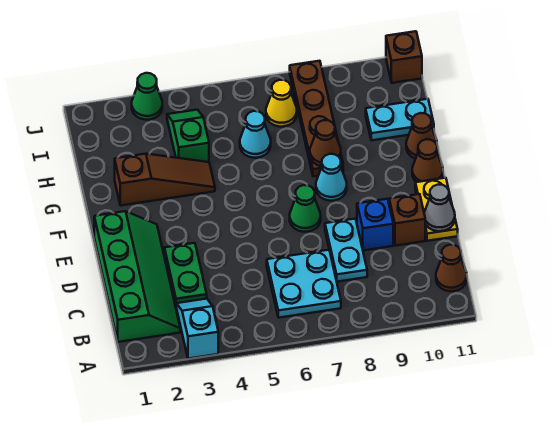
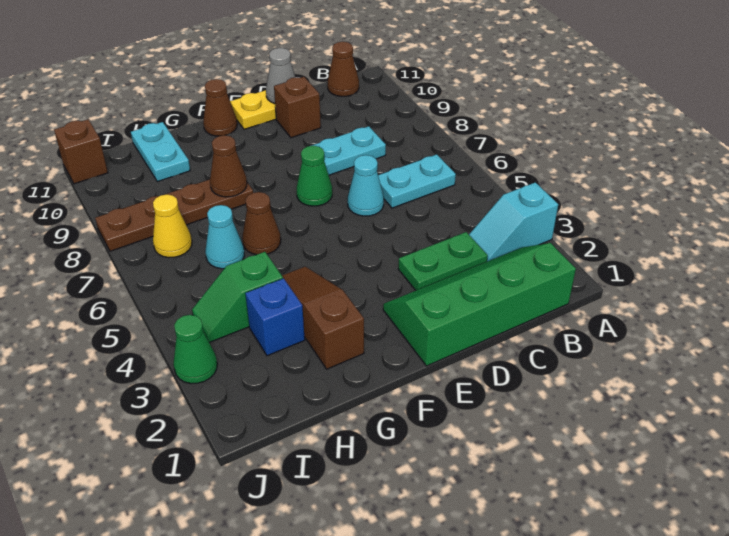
cyan plate B6:C7 level 1 -> cyan plate B6:C6 level 1
blue brick D9 level 1 -> blue brick H3 level 1
cyan cone F8 level 1 -> cyan cone D6 level 1
brown cone G11 level 1 -> brown cone G6 level 1

